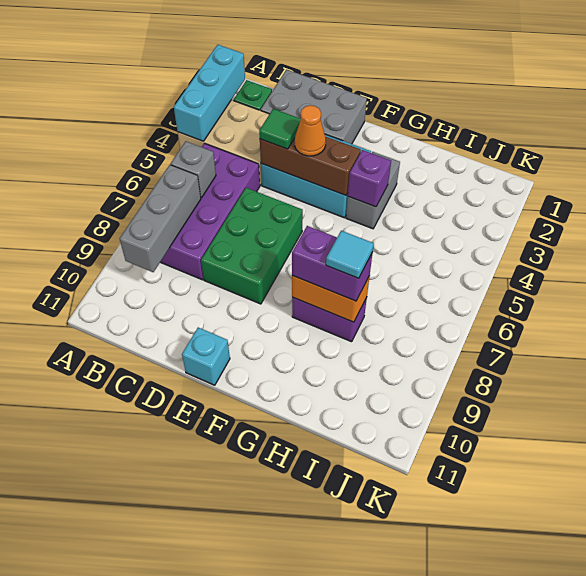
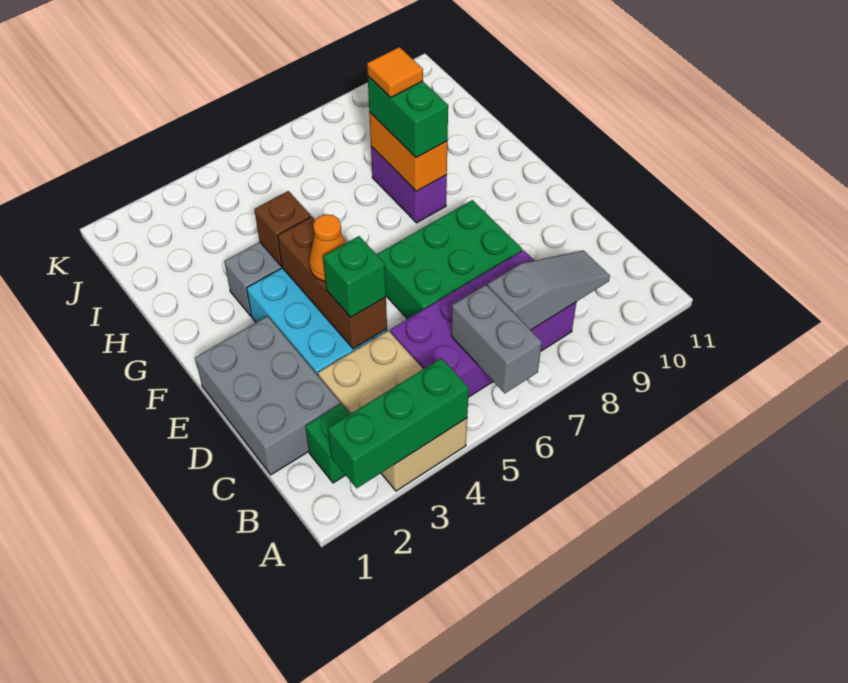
cyan brick A2:A4 level 2 -> green brick A2:A4 level 2
grey brick B6 level 2 -> grey brick A6:B6 level 2
grey brick B7:B9 level 2 -> grey slope B7:B9 level 2 top 7
green tile D4 level 3 -> green brick D4 level 3
cyan brick E11 level 1 -> none
purple brick G4 level 2 -> brown brick G4 level 2
purple brick G8:H8 level 3 -> green brick G8:H8 level 3
cyan tile H8 level 4 -> orange tile H8 level 4

